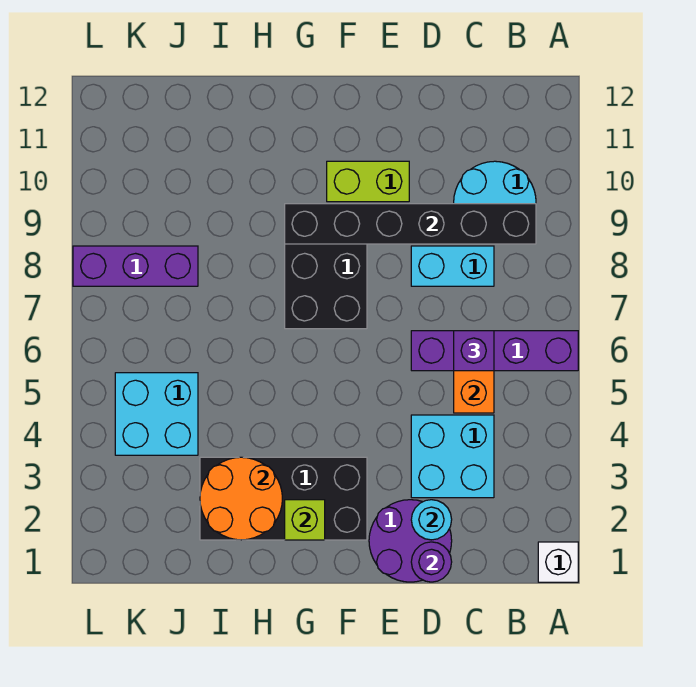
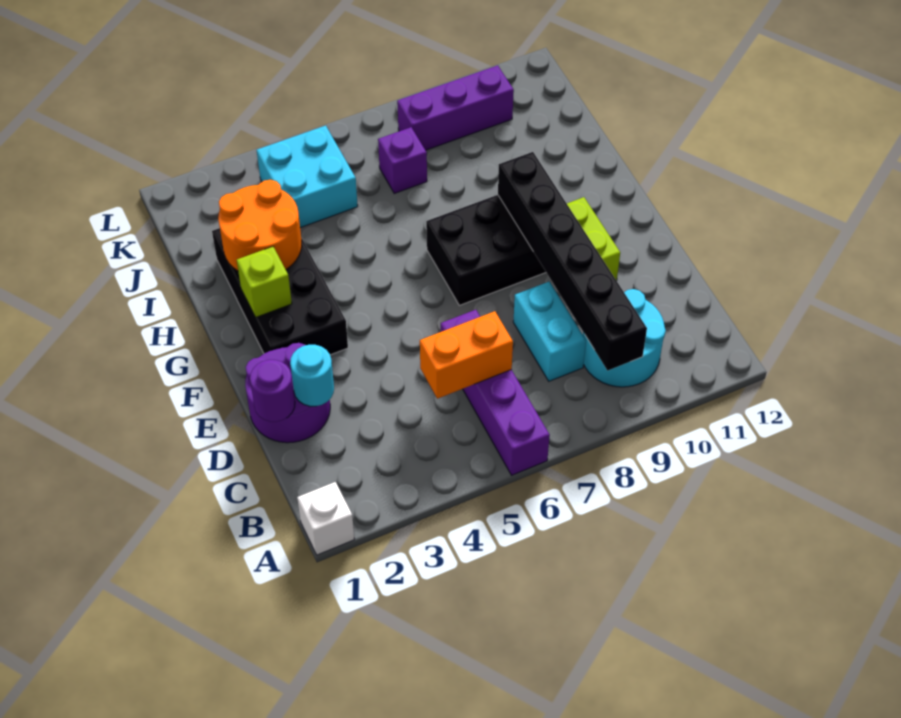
cyan brick C3:D4 level 1 -> none
purple brick C6 level 3 -> purple brick J7 level 1
purple brick J8:L8 level 1 -> purple brick K8:K10 level 1

